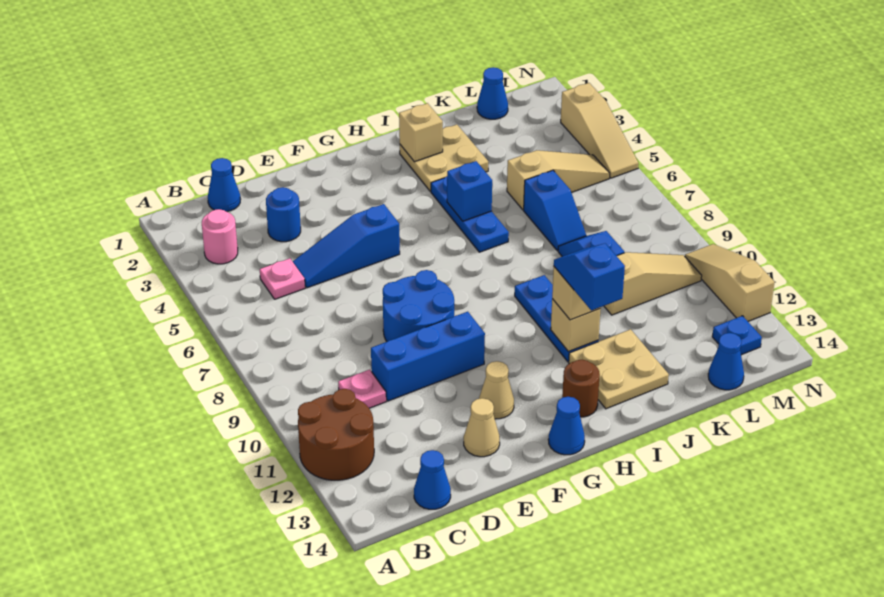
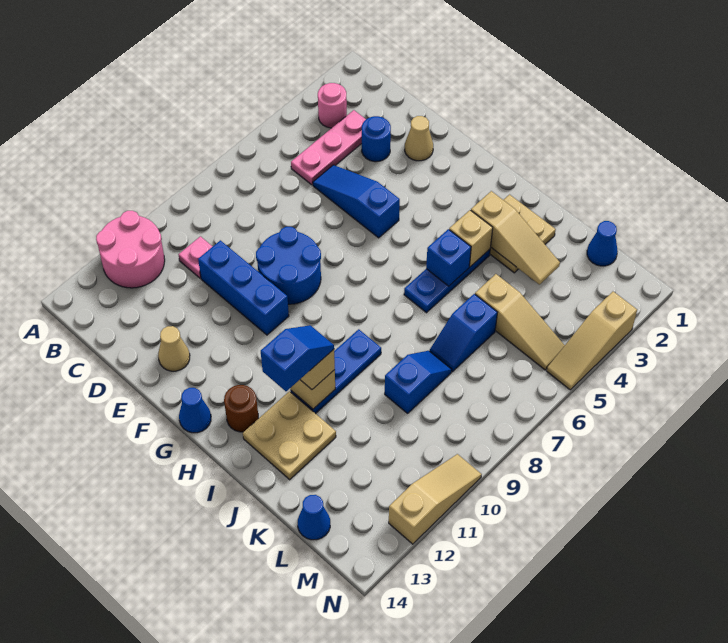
brown round brick A11:B12 level 1 -> pink round brick A11:B12 level 1
blue cone C1 level 1 -> none
pink plate C5 level 1 -> pink plate C3:C5 level 1
blue cone C14 level 1 -> none
tan cone F12 level 1 -> tan cone E2 level 1
tan brick I2 level 2 -> tan brick I4 level 2
tan slope K10:M10 level 1 top K -> tan slope I3:K3 level 2 top I
blue plate M13 level 1 -> none

